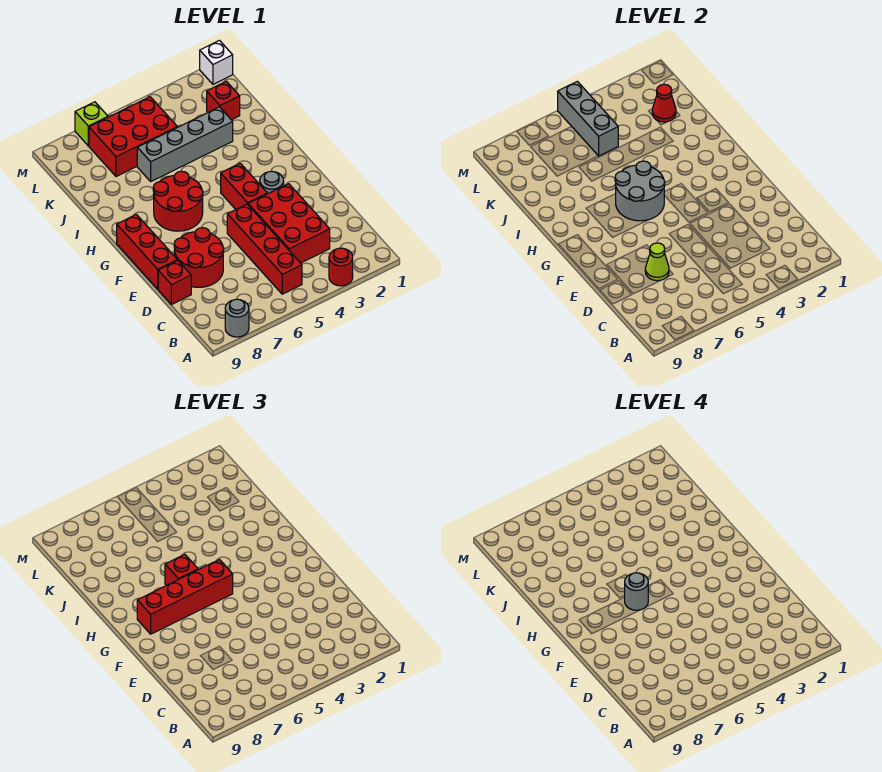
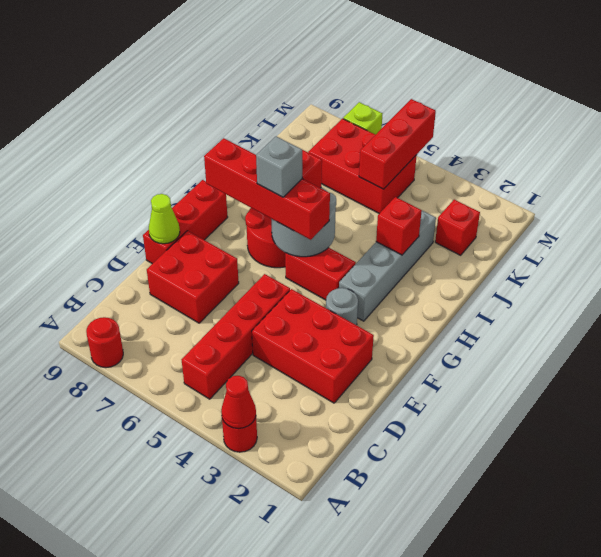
grey round brick A8 level 1 -> red round brick A8 level 1
red brick C3:E4 level 1 -> red brick D2:E4 level 1
red round brick D7:E8 level 1 -> red brick D7:E8 level 1
lime cone D7 level 2 -> lime cone E9 level 2
red brick D9 level 1 -> red brick I3 level 2
red brick F4:G4 level 1 -> red brick G4:G5 level 1
grey round brick G6 level 4 -> grey brick G6 level 4
grey brick J3:J6 level 1 -> grey brick G3:J3 level 1
red cone K2 level 2 -> red cone A3 level 2
grey brick K5:M5 level 2 -> red brick K5:M5 level 2
white brick M1 level 1 -> none

